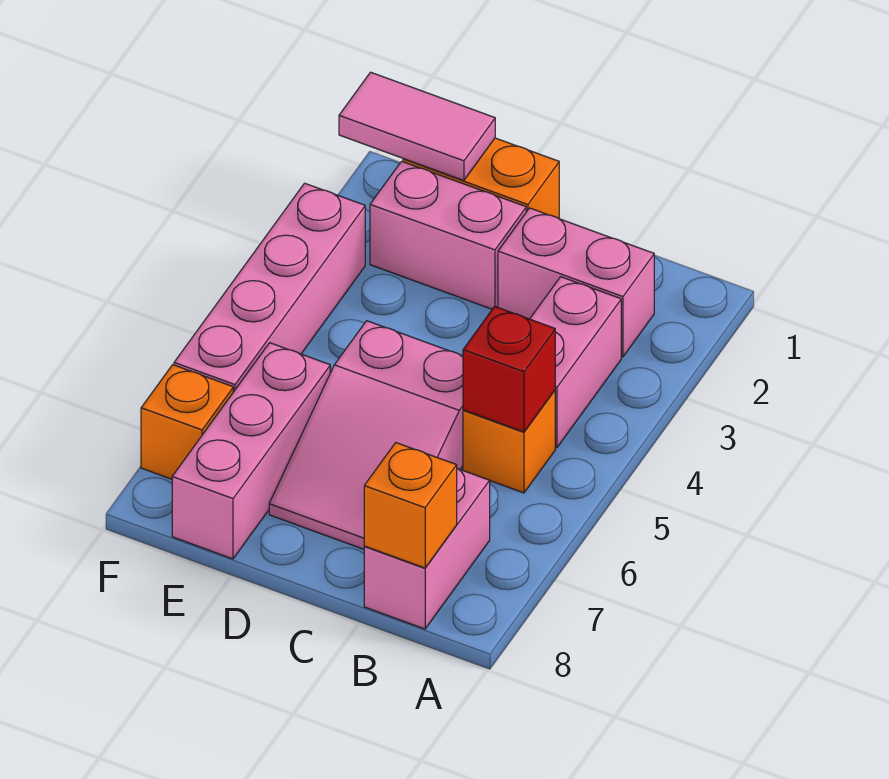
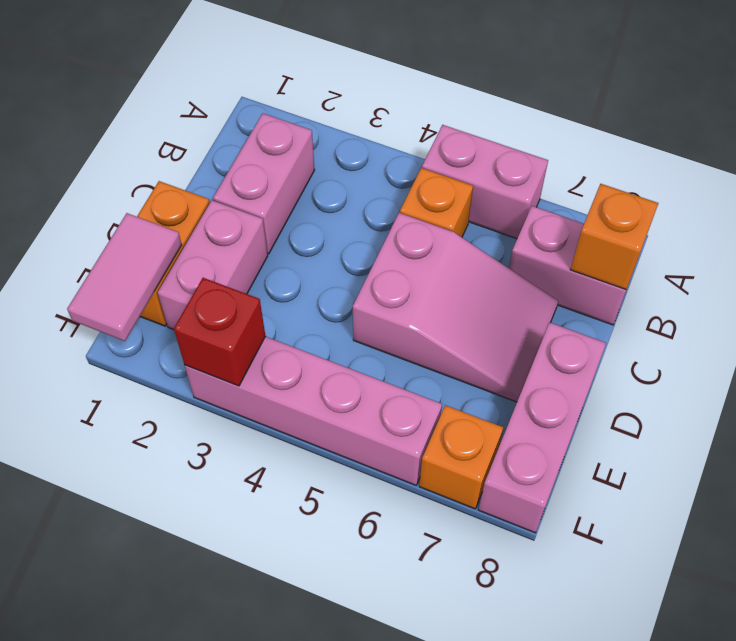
pink brick B3:B4 level 1 -> pink brick A5:A6 level 1
red brick B5 level 2 -> red brick F3 level 2
pink brick E6:E8 level 1 -> pink brick D8:F8 level 1

